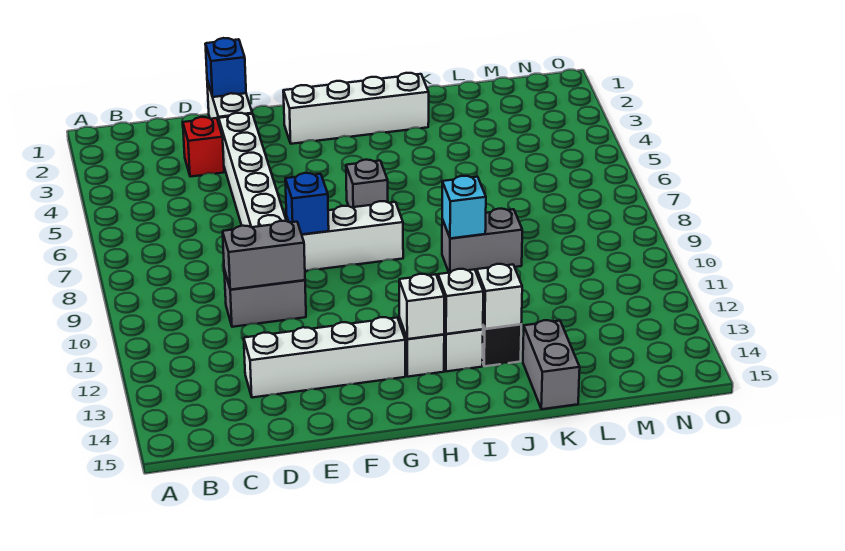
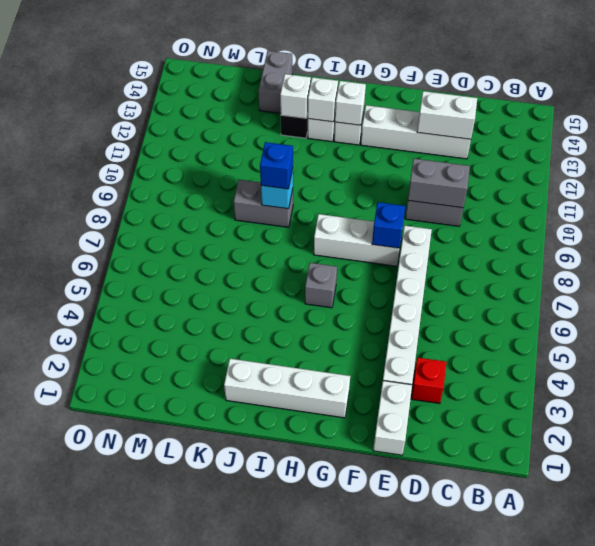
none -> white brick D13:E13 level 2
blue brick E1 level 2 -> blue brick J9 level 3

